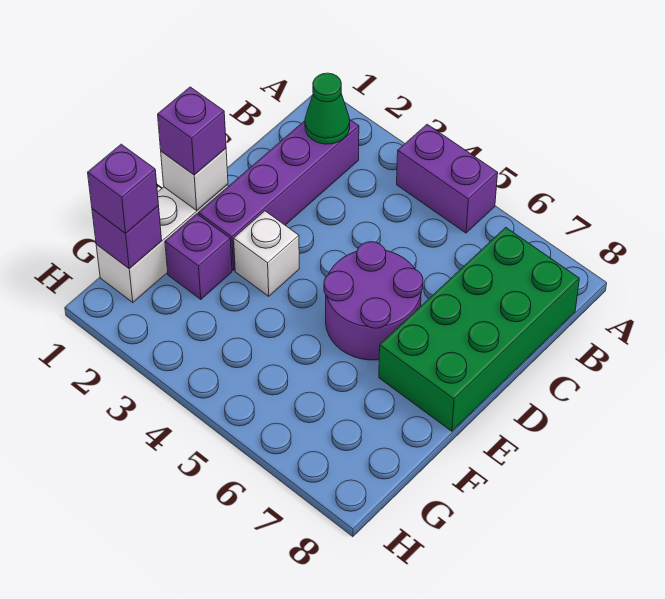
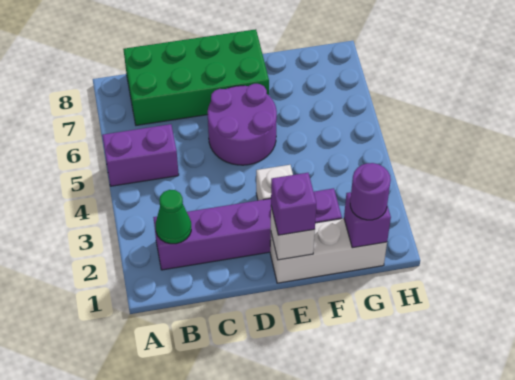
purple brick A4:A5 level 1 -> purple brick A5:B5 level 1
purple brick G1 level 3 -> purple round brick G1 level 3

